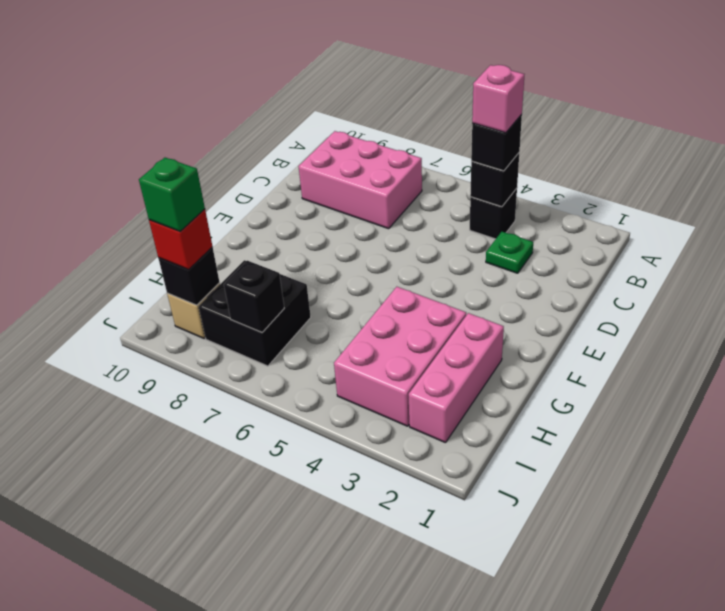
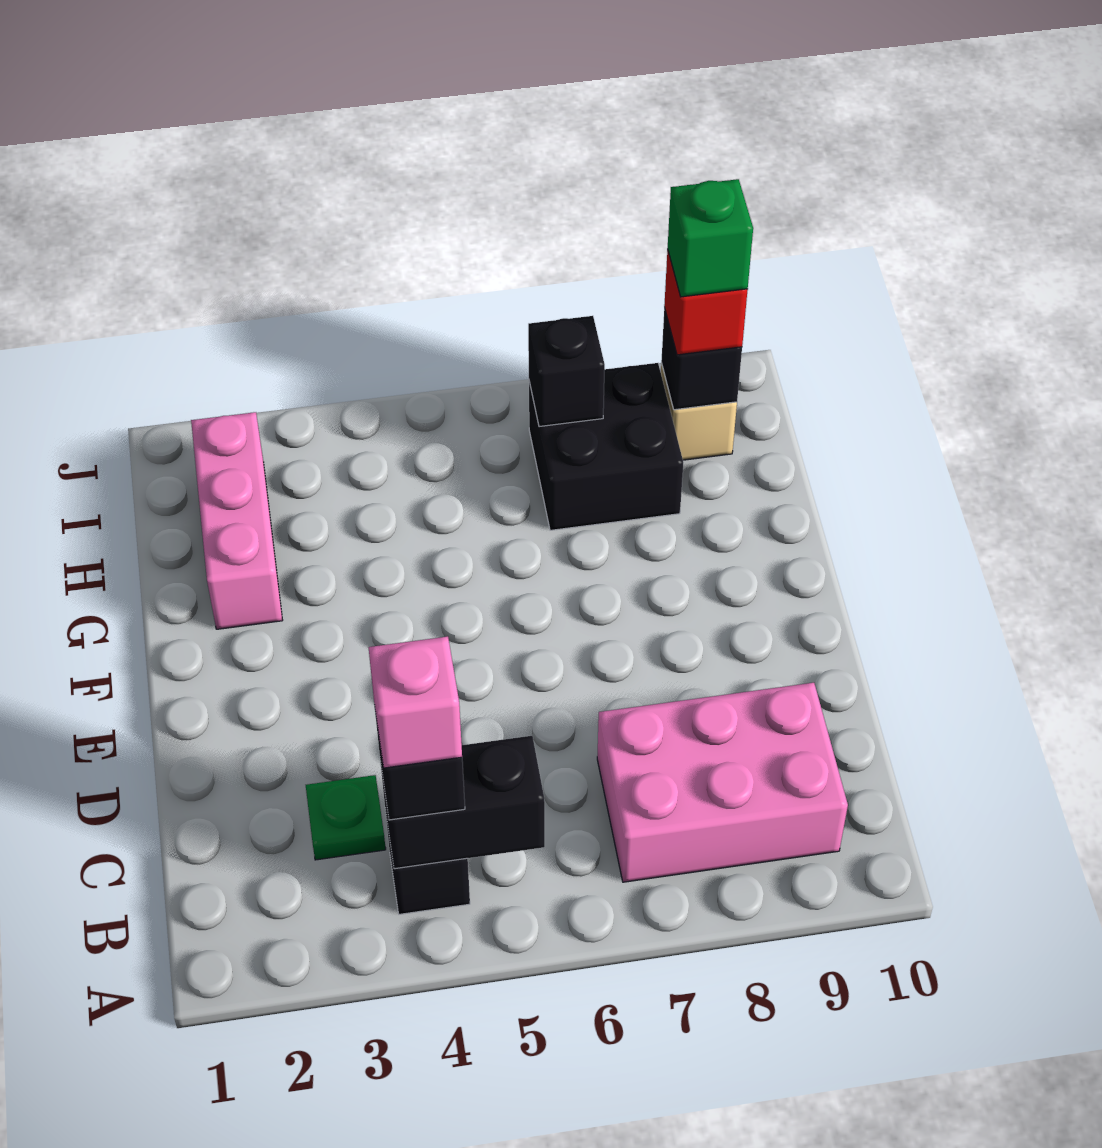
black brick B4 level 2 -> black brick B4:B5 level 2
pink brick G3:I4 level 1 -> none

